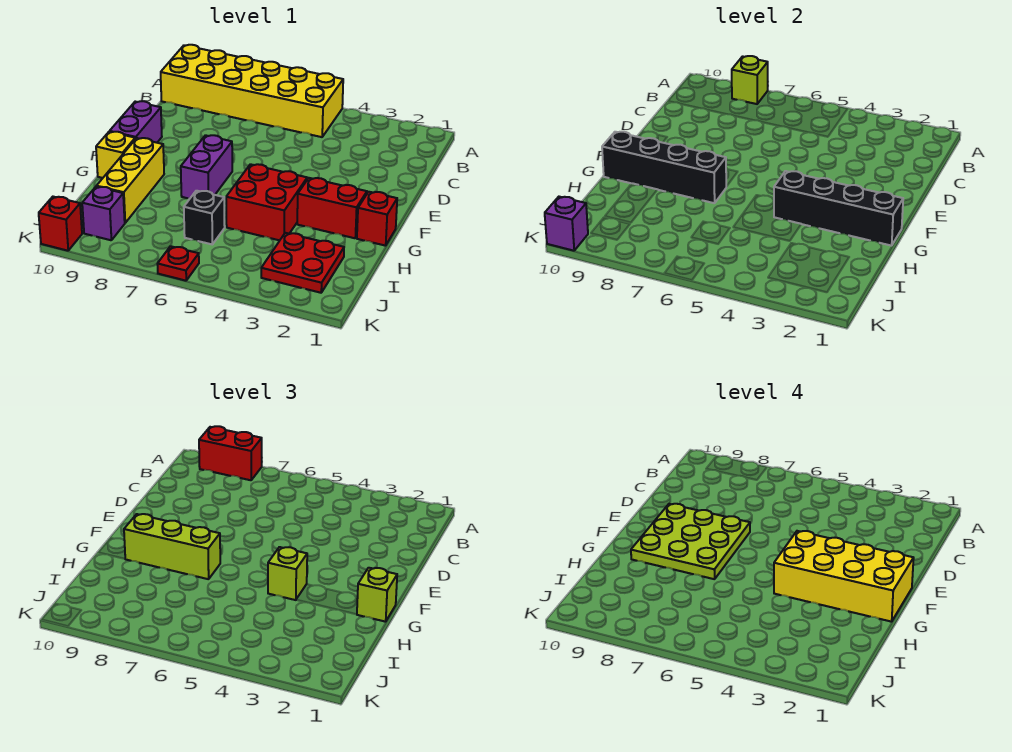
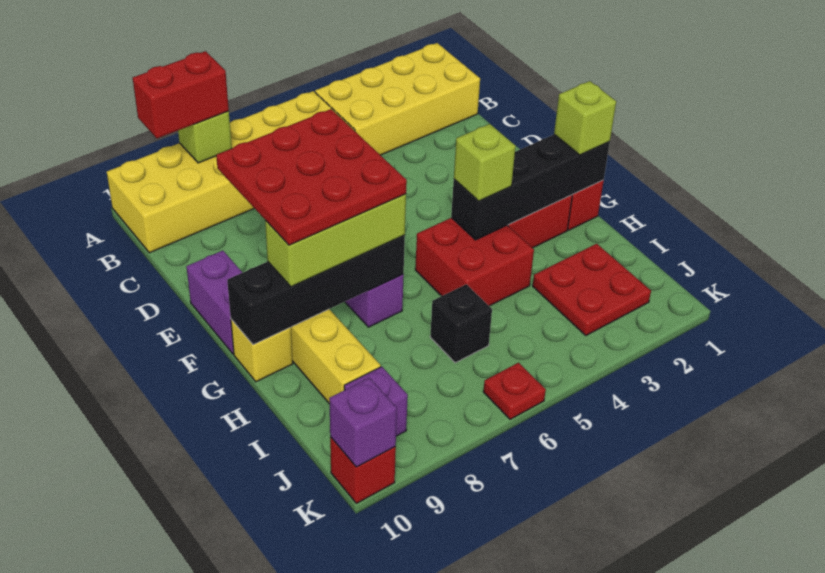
lime plate E7:G9 level 4 -> red plate E7:G9 level 4
yellow brick F1:G4 level 4 -> yellow brick A1:B4 level 1

